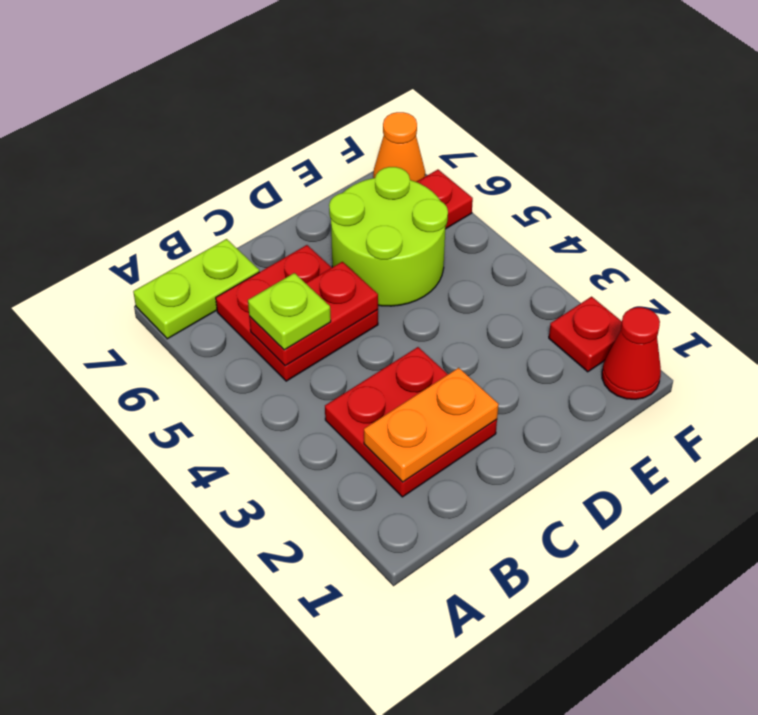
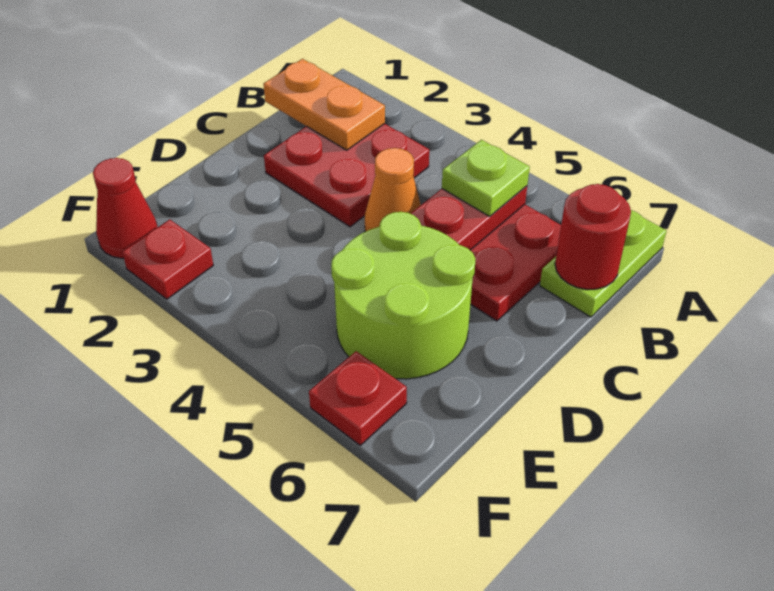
orange plate B2:C2 level 2 -> orange plate B1:B2 level 2
none -> red round brick B7 level 2
orange cone F7 level 1 -> orange cone C4 level 1

